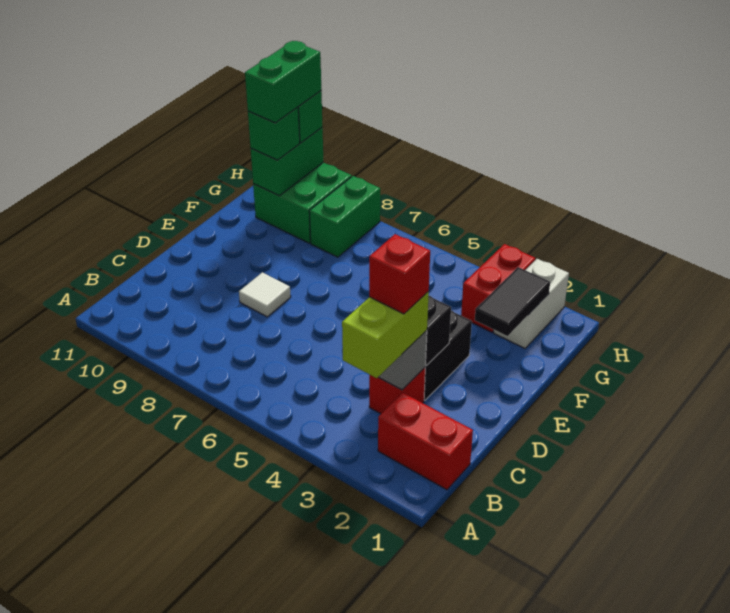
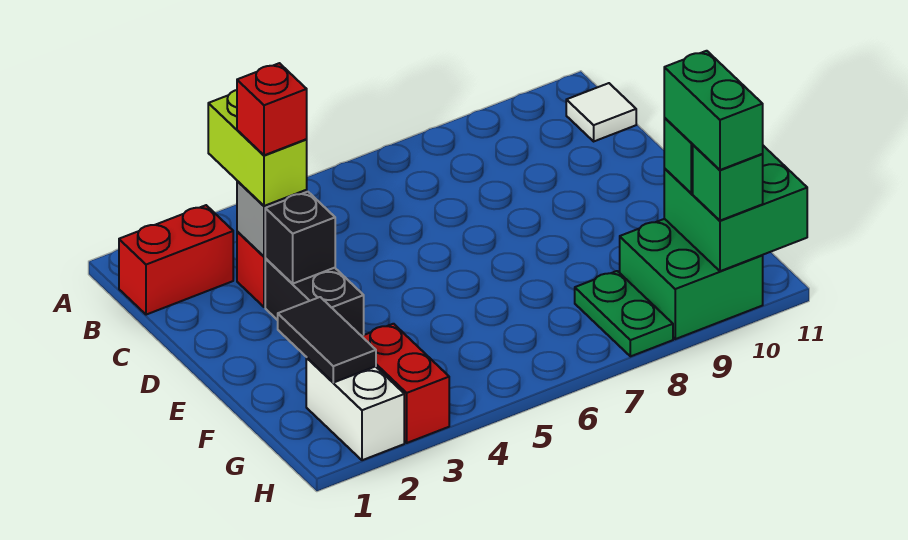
white tile D8 level 1 -> white tile B11 level 1
green brick G8:H8 level 1 -> green plate G8:H8 level 1
green brick G10:H10 level 2 -> green brick G10:H11 level 2

